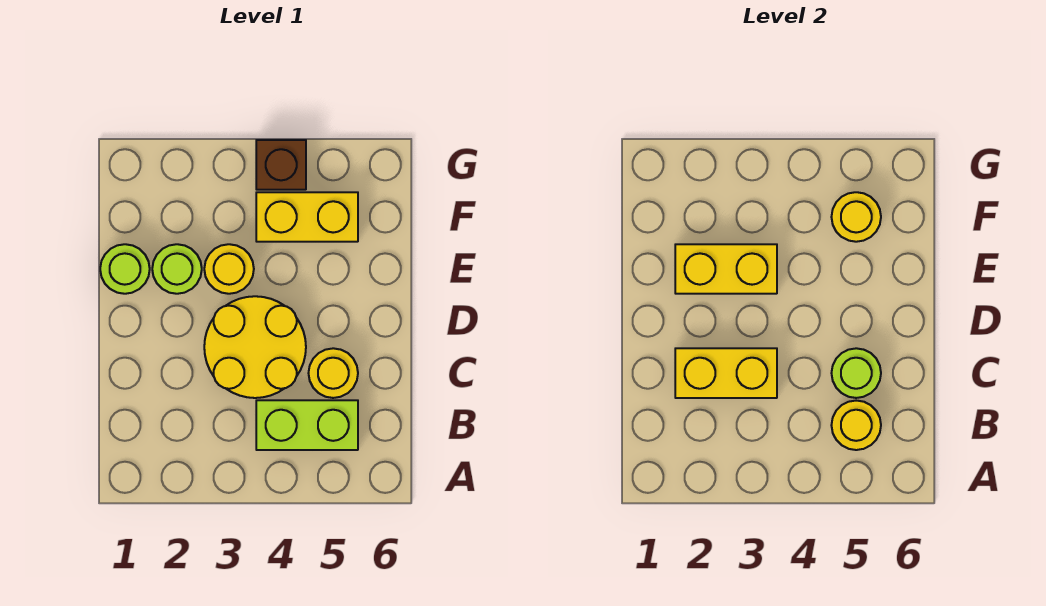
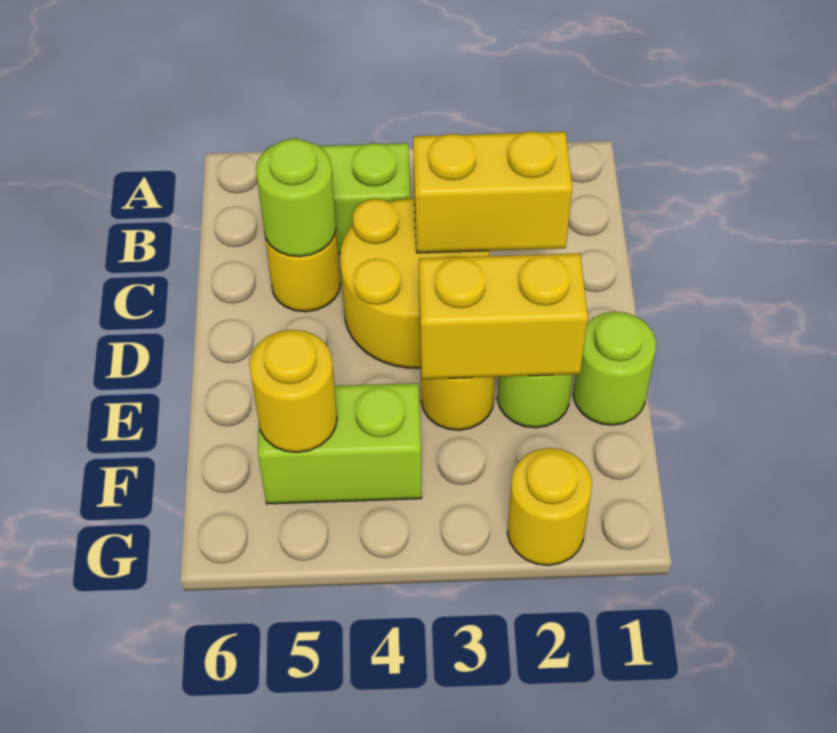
yellow round brick B5 level 2 -> yellow round brick G2 level 1
yellow brick F4:F5 level 1 -> lime brick F4:F5 level 1
brown brick G4 level 1 -> none

